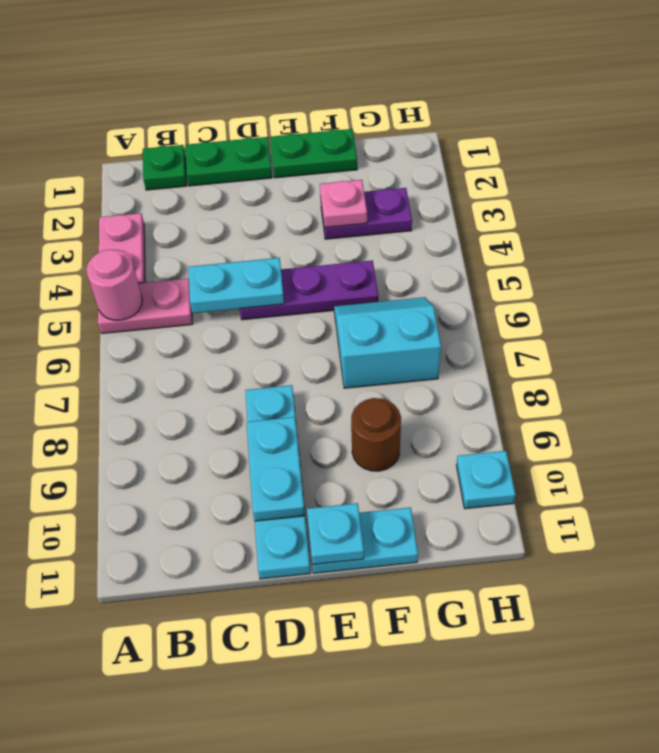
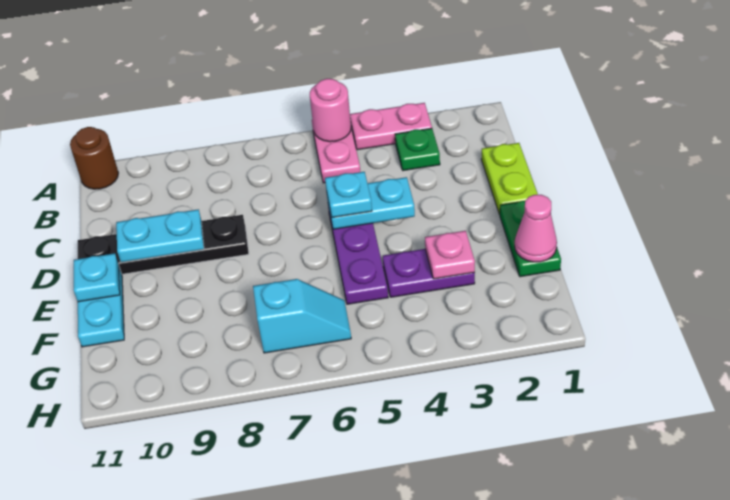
green plate B1 level 1 -> green plate B3 level 1
green plate C1:D1 level 1 -> lime plate C1:D1 level 1
cyan plate C5:D5 level 2 -> cyan plate D4:D5 level 2
cyan plate D8:D11 level 1 -> black plate D8:D11 level 1
none -> pink cone F1 level 2
purple plate F3:G3 level 1 -> purple plate F3:F4 level 1
cyan slope F6:G7 level 1 top 7 -> cyan slope G6:G7 level 1 top 7
brown round brick F9 level 1 -> brown round brick A11 level 1
cyan plate H10 level 1 -> cyan plate D5 level 3

